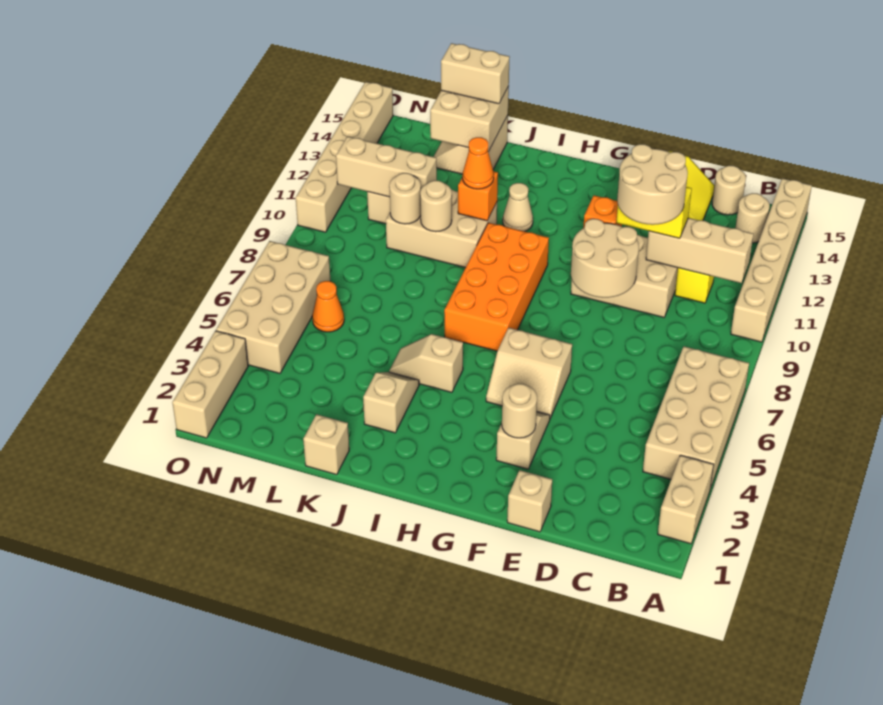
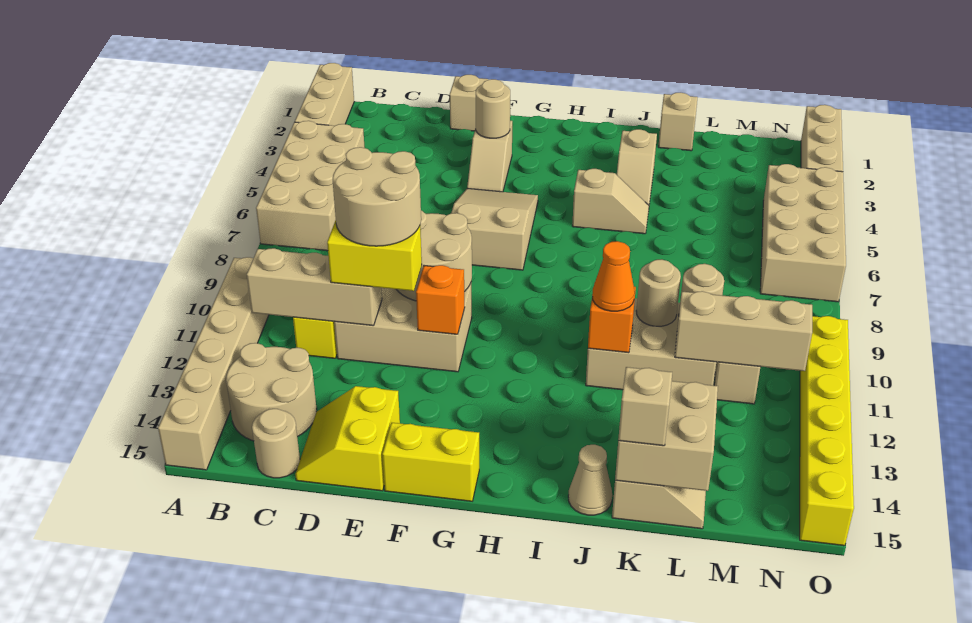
tan brick A2:A3 level 1 -> tan brick A1:A3 level 1
tan round brick B14 level 1 -> tan round brick B13:C14 level 1
tan slope F5:G6 level 1 top 6 -> tan slope F5:G7 level 1 top 7
none -> yellow brick F15:G15 level 1
orange brick H7:I10 level 1 -> none
tan cone I12 level 1 -> tan cone J15 level 1
tan brick K15:L15 level 3 -> tan brick K15 level 3
orange cone M6 level 1 -> none
tan brick O10:O15 level 1 -> yellow brick O10:O15 level 1

